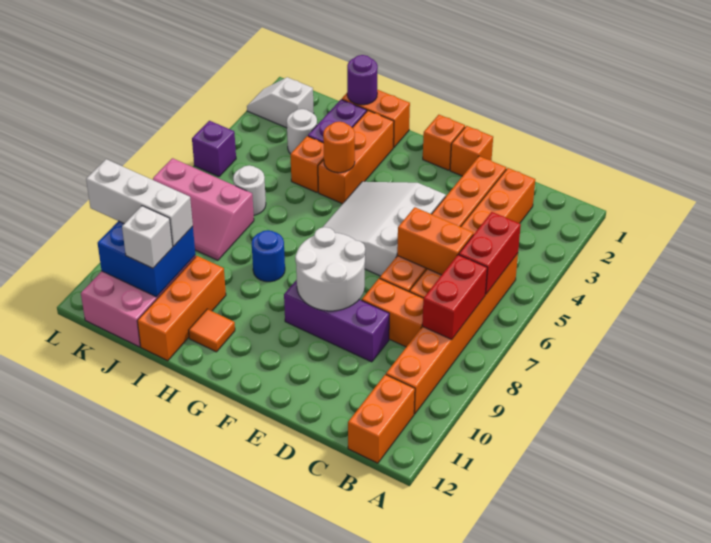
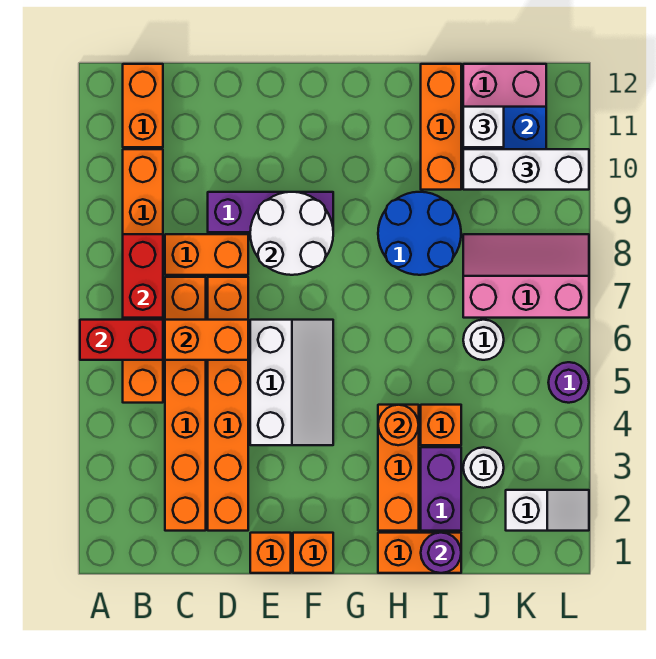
red brick B5:B6 level 2 -> red brick A6:B6 level 2
white slope E4:G6 level 1 top E -> white slope E4:F6 level 1 top E
blue round brick H8 level 1 -> blue round brick H8:I9 level 1
orange tile H11 level 1 -> none
purple brick L5 level 1 -> purple round brick L5 level 1

